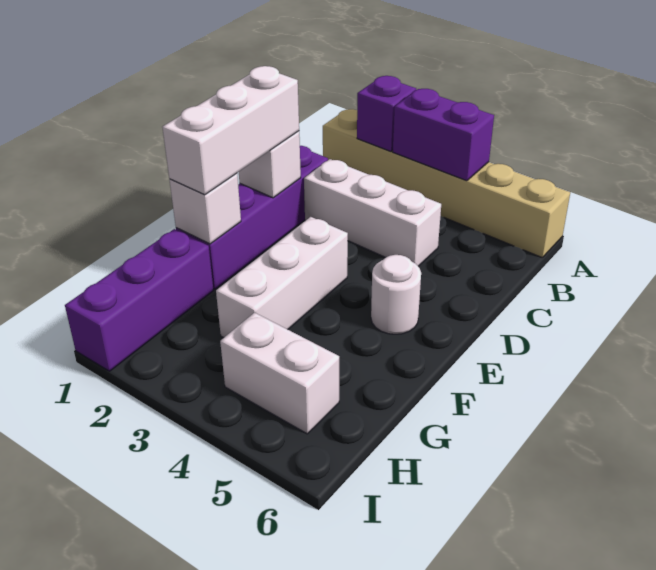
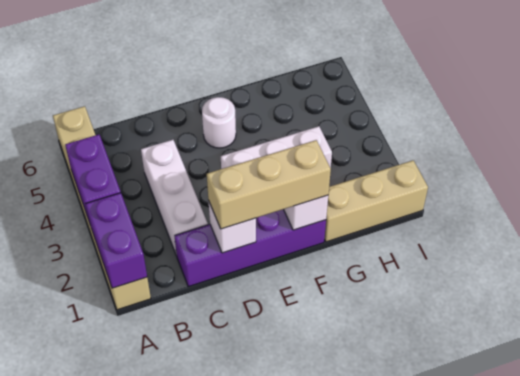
purple brick A2 level 2 -> purple brick A1:A2 level 2
white brick D1:F1 level 3 -> tan brick D1:F1 level 3
purple brick G1:I1 level 1 -> tan brick G1:I1 level 1
white brick H4:H5 level 1 -> none

